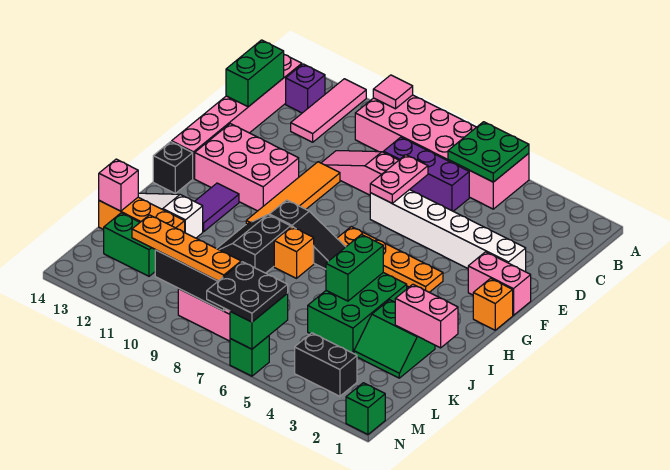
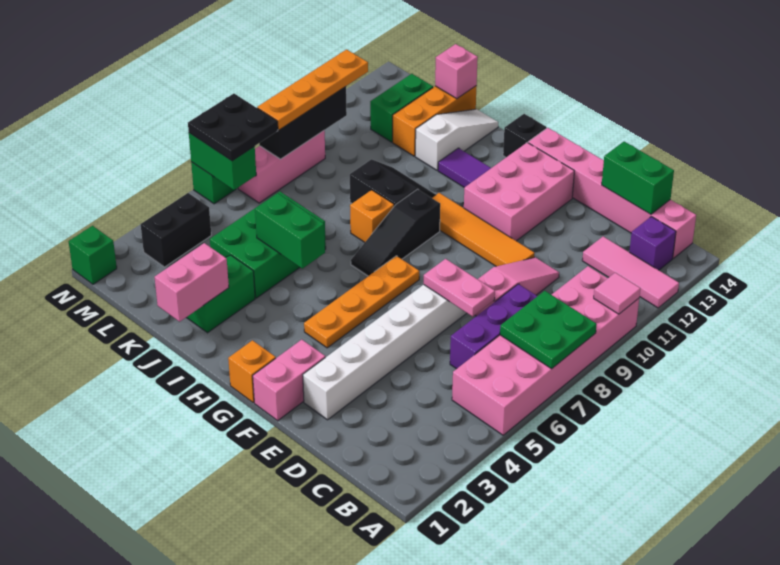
green plate A5:B6 level 2 -> green plate A7:B8 level 2
green brick I4:K5 level 1 -> green brick J4:K6 level 1

